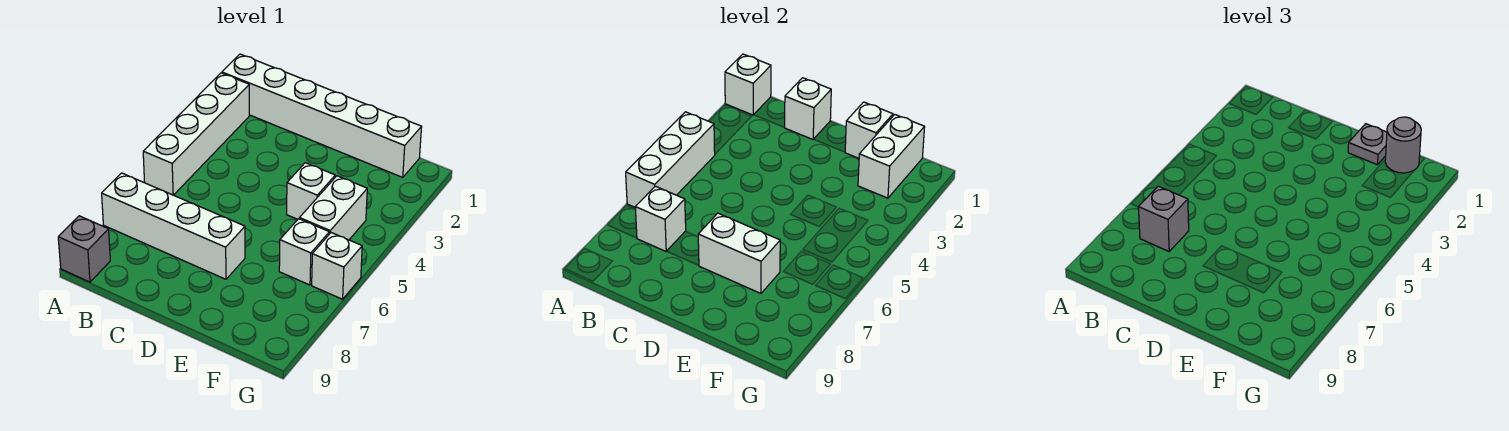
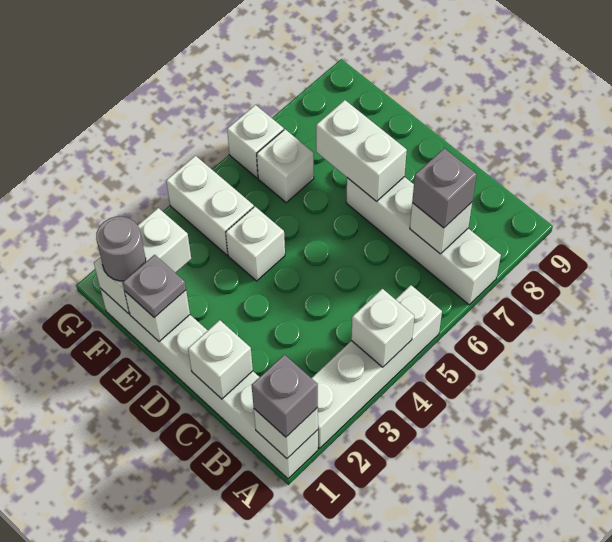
white brick A4:A6 level 2 -> white brick A4 level 2
grey brick A9 level 1 -> grey brick A1 level 3
white brick F4:F5 level 1 -> white brick F4:G4 level 1

